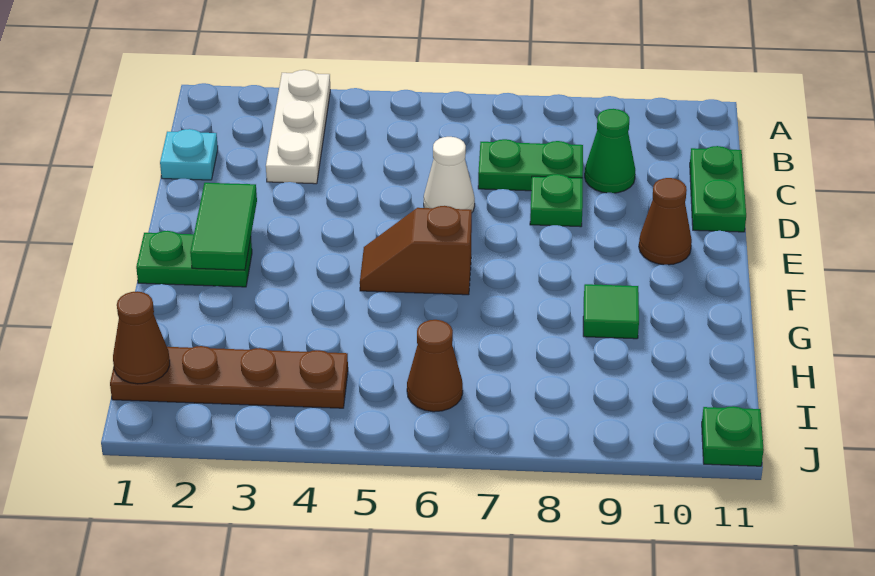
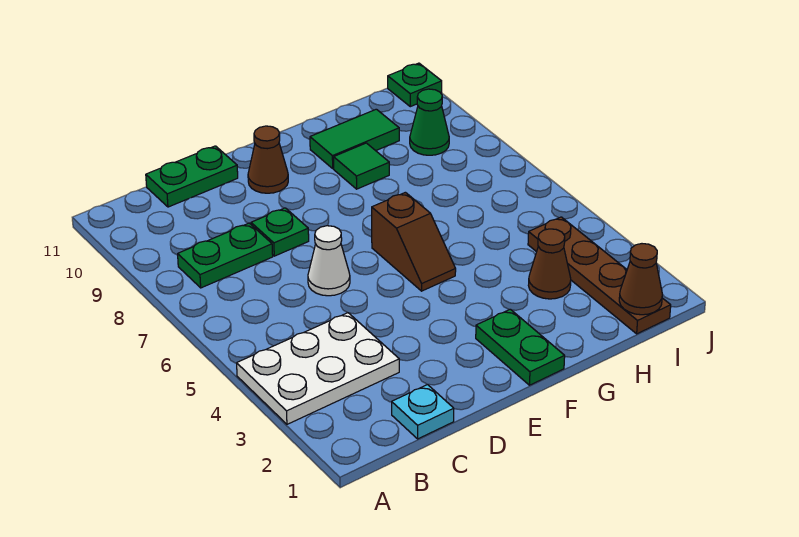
white plate A3:C3 level 1 -> white plate A3:C4 level 1
green plate C7:C8 level 1 -> green plate B8:C8 level 1
green cone C9 level 1 -> green cone I9 level 1
green tile E2:F2 level 2 -> green tile G10:H10 level 1
brown cone I6 level 1 -> brown cone H3 level 1

